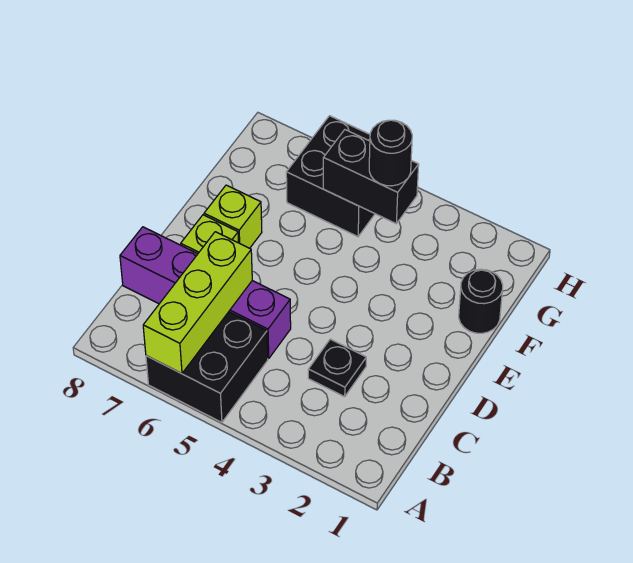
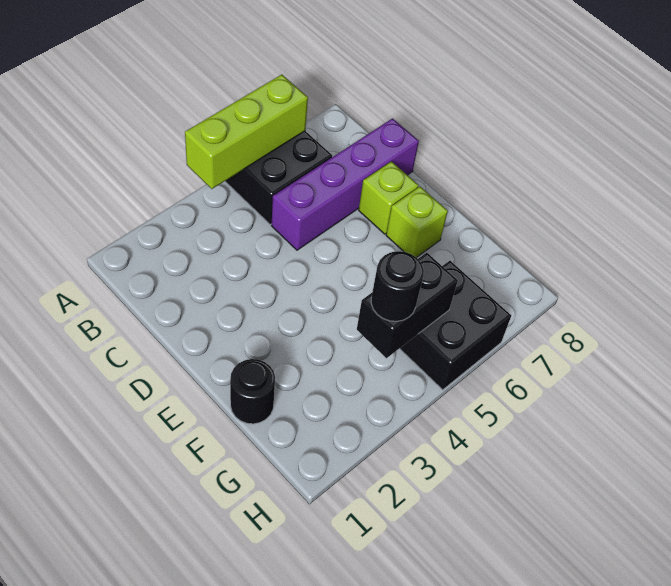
lime brick A6:C6 level 2 -> lime brick A4:A6 level 2
black plate C3 level 1 -> none

